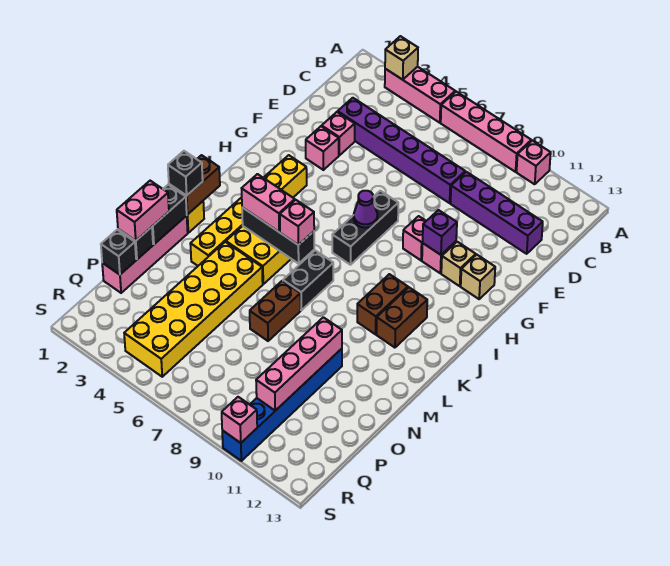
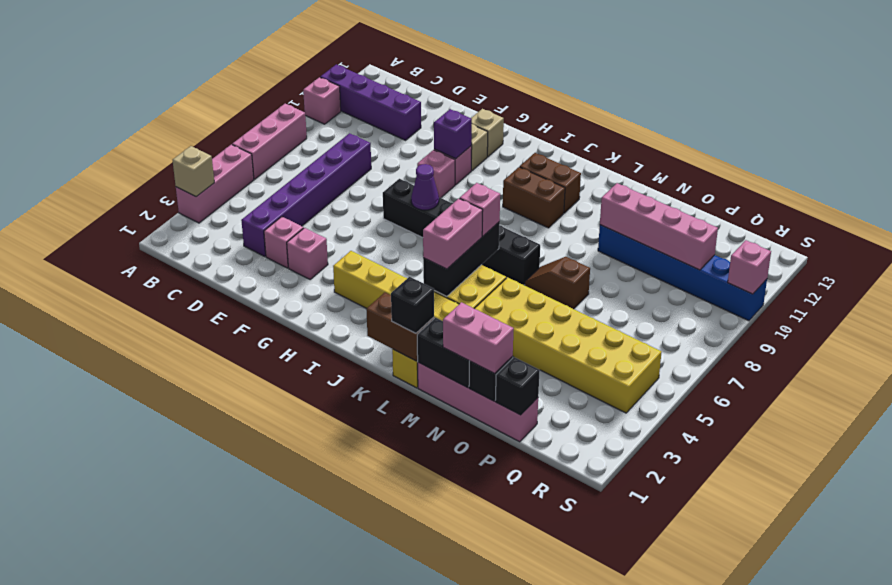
pink brick A6:A9 level 1 -> pink brick A6:A8 level 1
purple brick D9:D12 level 1 -> purple brick A11:D11 level 1
brown brick M7:N7 level 1 -> brown slope M7:N7 level 1 top N

